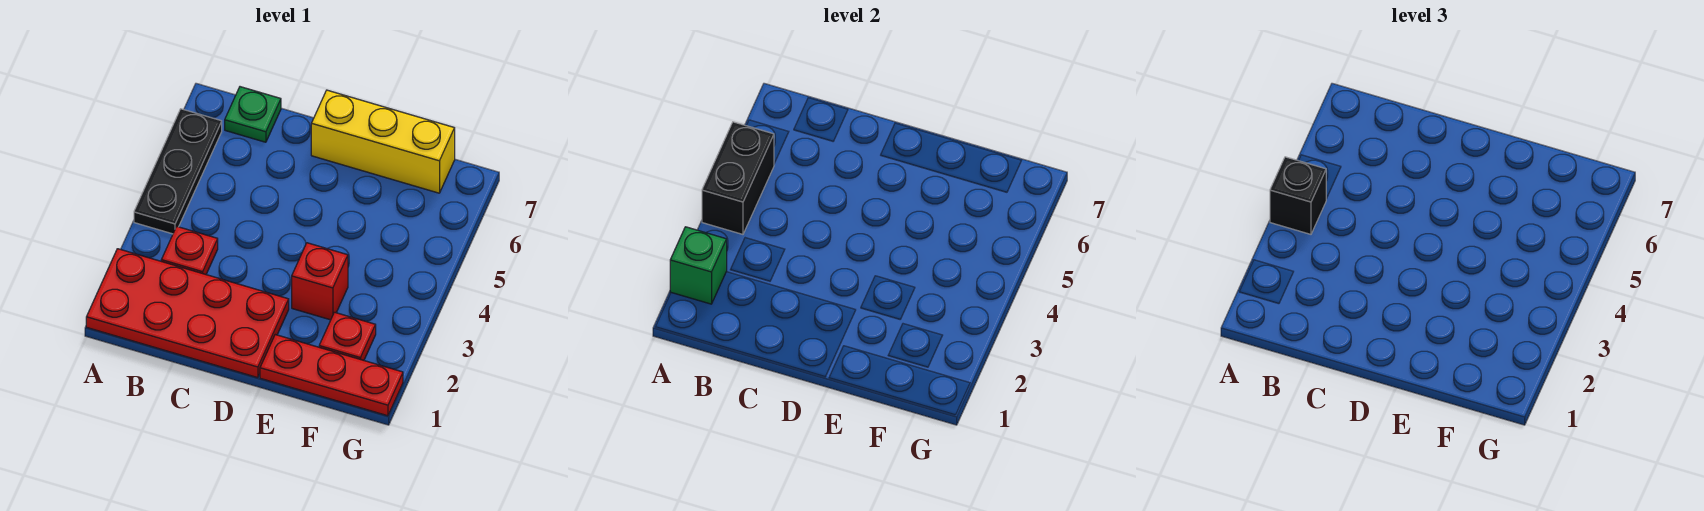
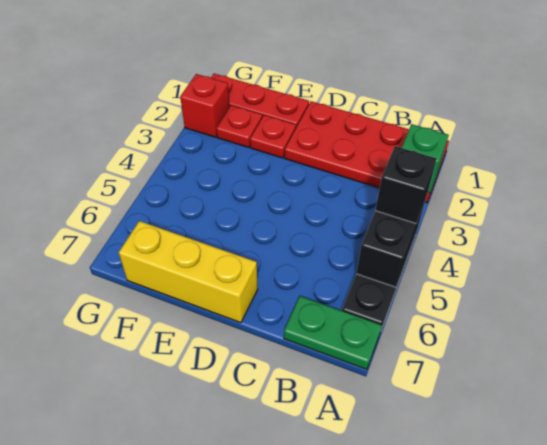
red plate B3 level 1 -> red plate E2 level 1
green plate B7 level 1 -> green plate A7:B7 level 1
red brick E3 level 1 -> red brick G2 level 1

